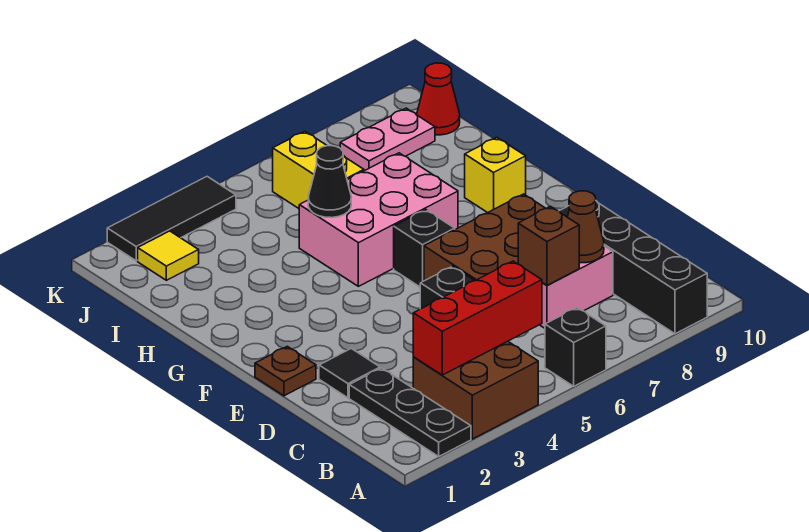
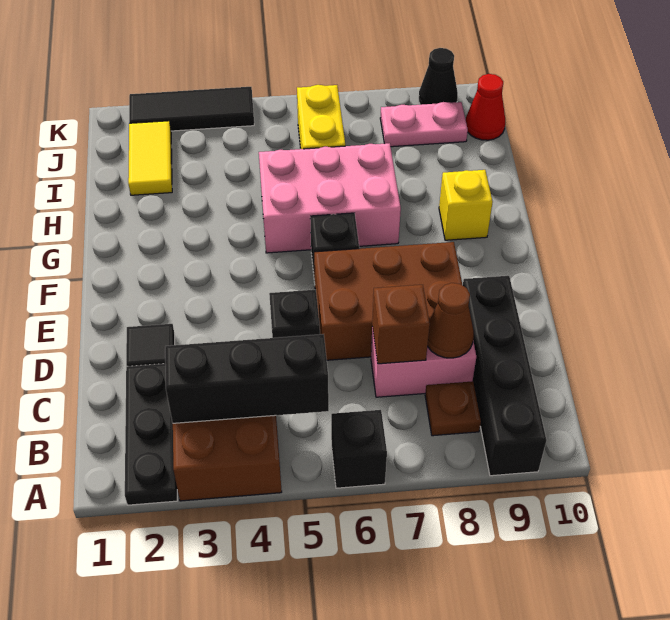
red brick B3:B5 level 2 -> black brick B3:B5 level 2
brown plate E1 level 1 -> brown plate B8 level 1
black cone H5 level 2 -> black cone K9 level 1
yellow tile J2 level 1 -> yellow tile I2:J2 level 1

